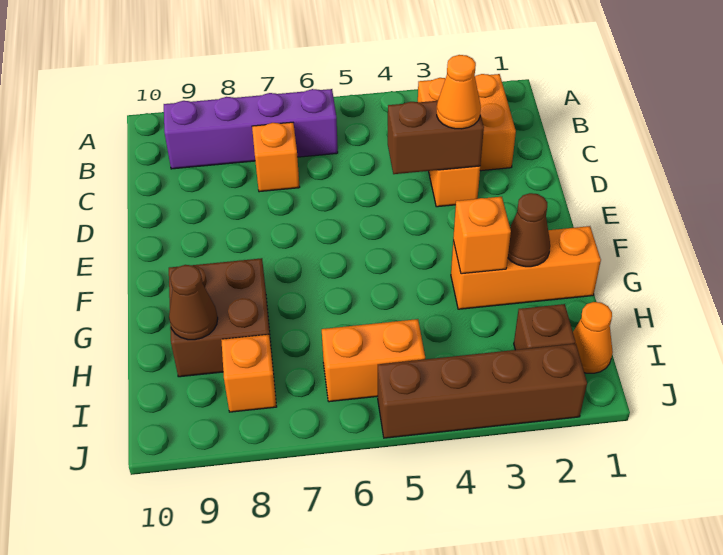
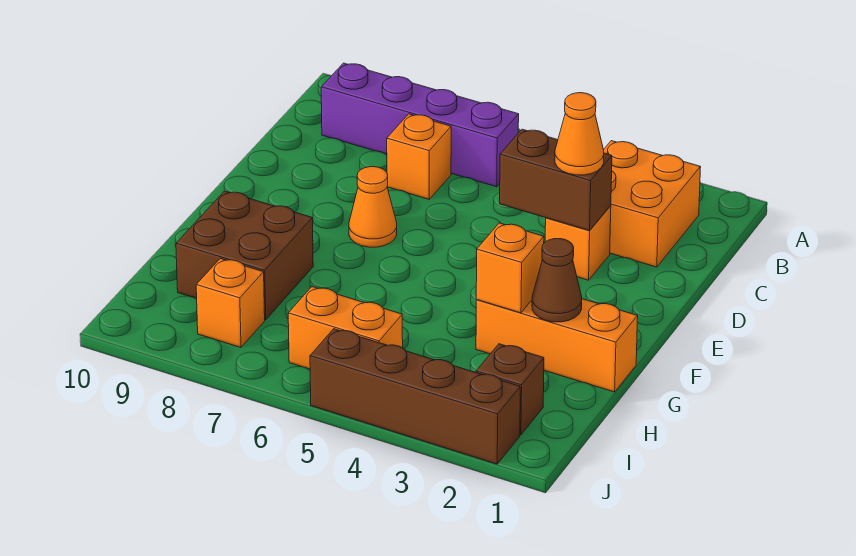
brown cone H9 level 2 -> none
orange cone I1 level 1 -> orange cone E7 level 1

